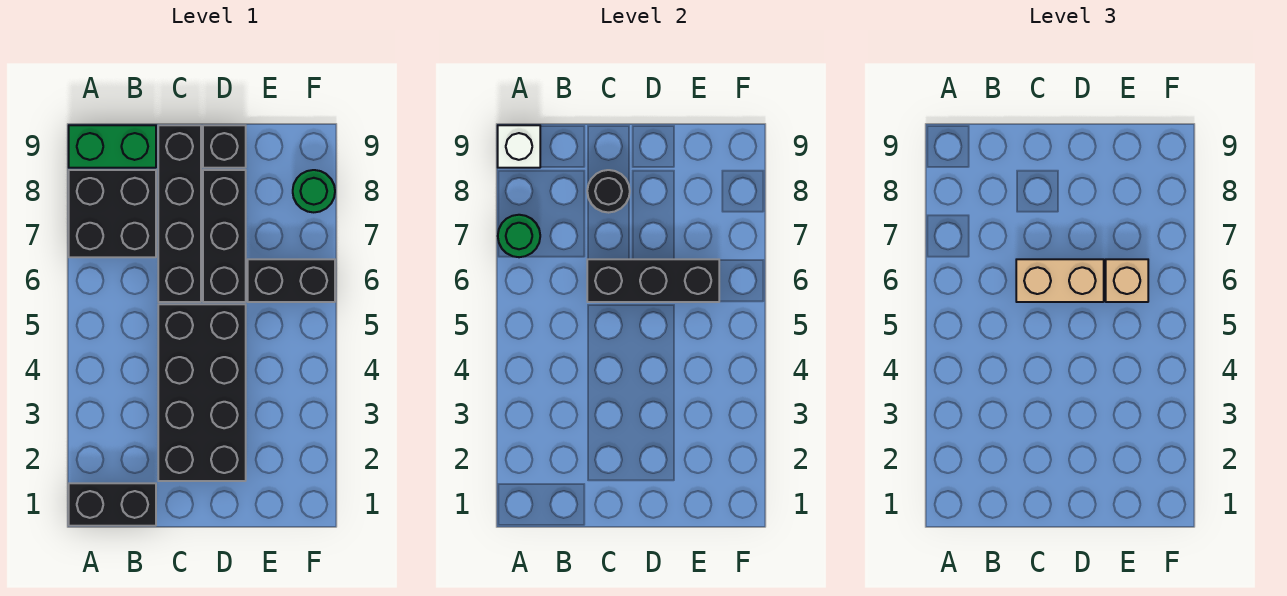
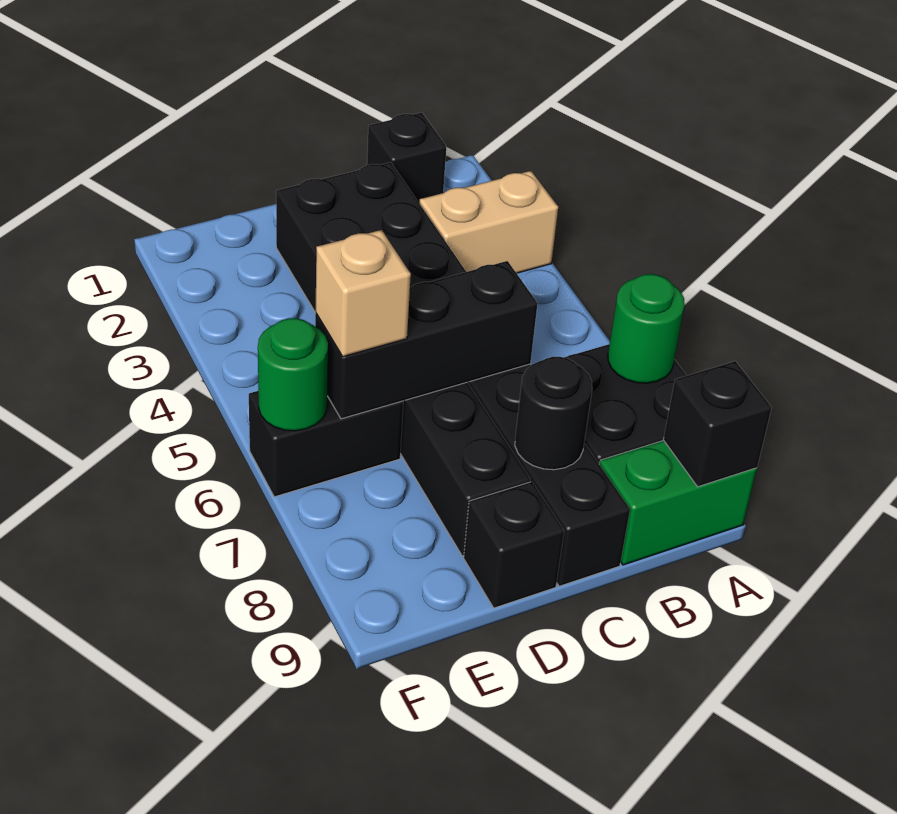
black brick A1:B1 level 1 -> black brick B1 level 1
white brick A9 level 2 -> black brick A9 level 2
tan brick C6:D6 level 3 -> tan brick A3:B3 level 1
green round brick F8 level 1 -> green round brick F6 level 2

